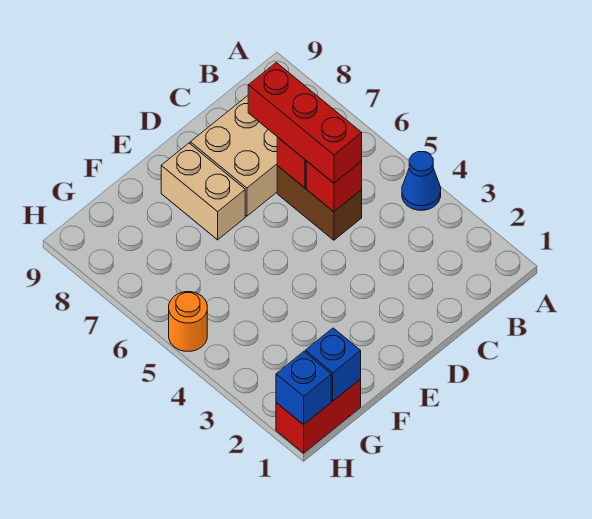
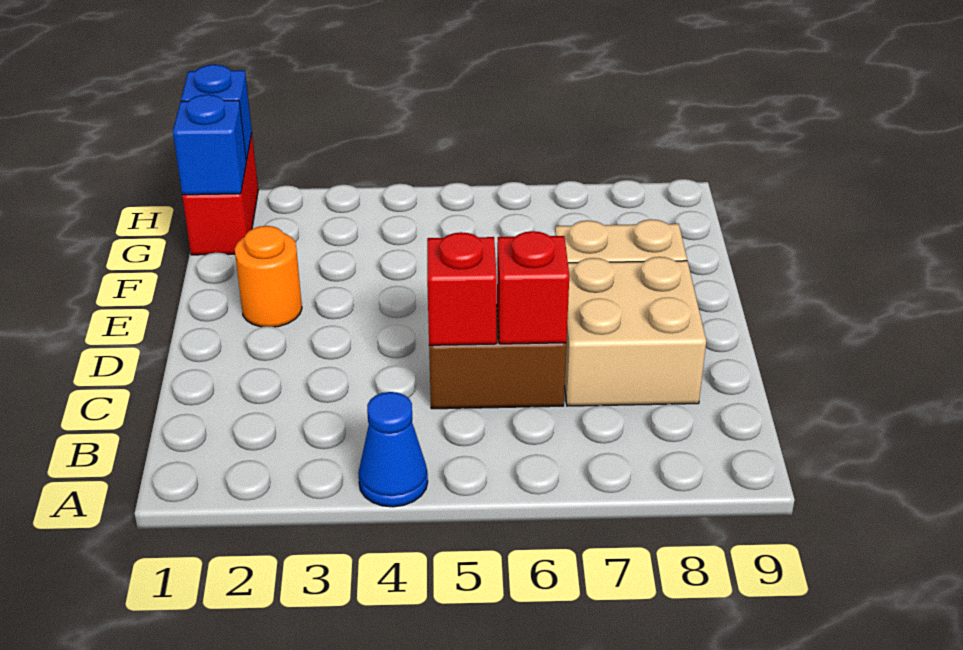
red brick C5:C7 level 3 -> none
orange round brick H5 level 1 -> orange round brick E2 level 1

